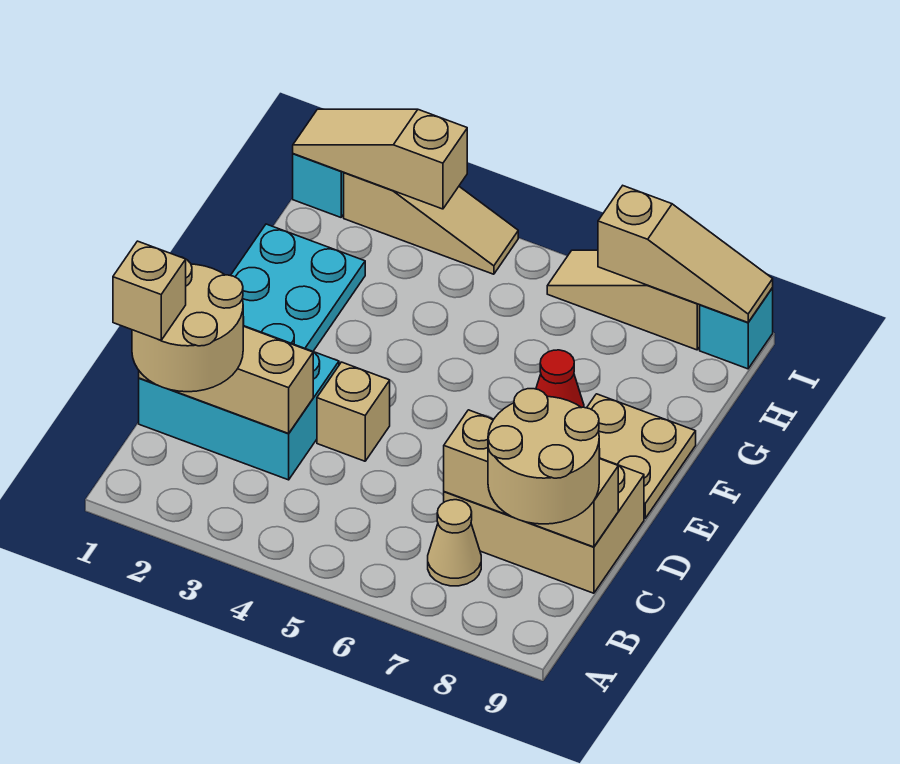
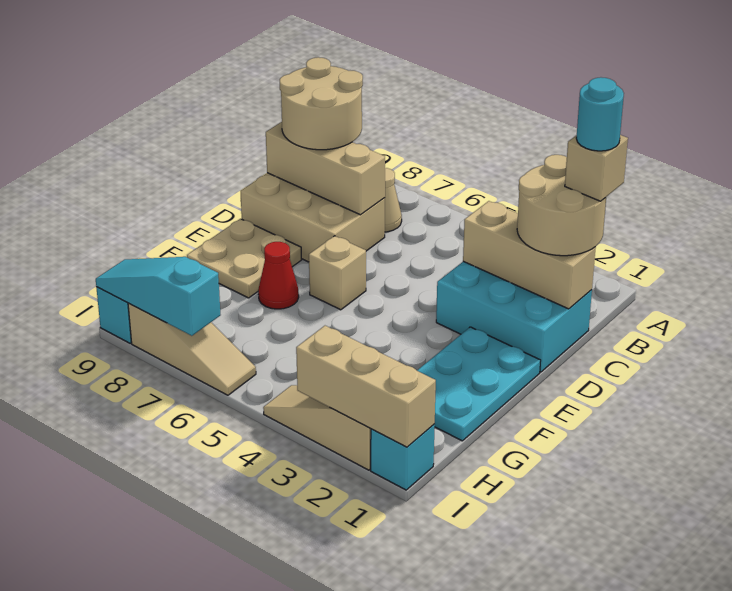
none -> cyan round brick B1 level 5
tan brick D4 level 1 -> tan brick E6 level 1
tan slope I1:I3 level 2 top 3 -> tan brick I1:I3 level 2
tan slope I7:I9 level 2 top 7 -> cyan slope I7:I9 level 2 top 7

